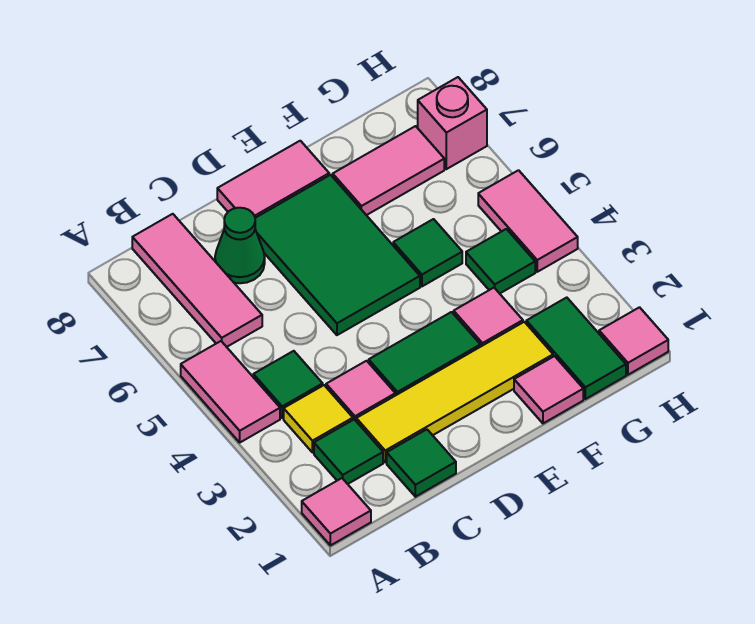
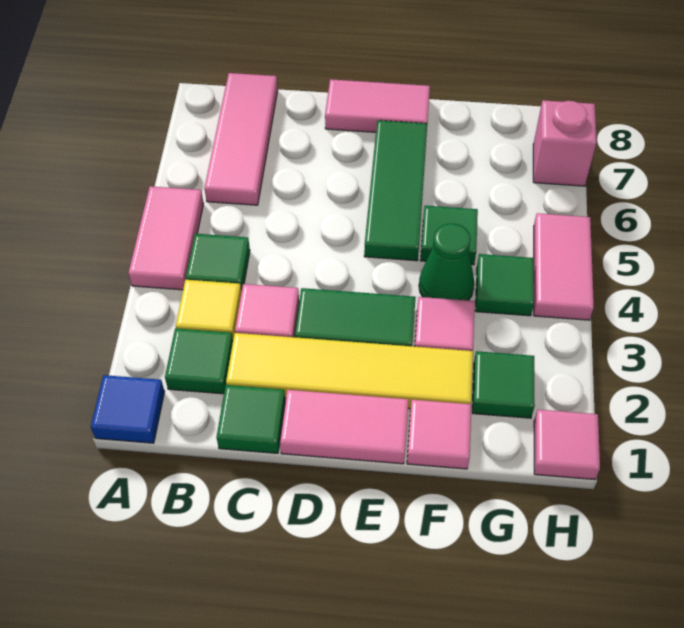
pink tile A1 level 1 -> blue tile A1 level 1
green cone C7 level 1 -> green cone F4 level 1
green tile D5:E7 level 1 -> green tile E5:E7 level 1
pink tile F7:G7 level 1 -> pink tile D1:E1 level 1
green tile G1:G2 level 1 -> green tile G2 level 1

